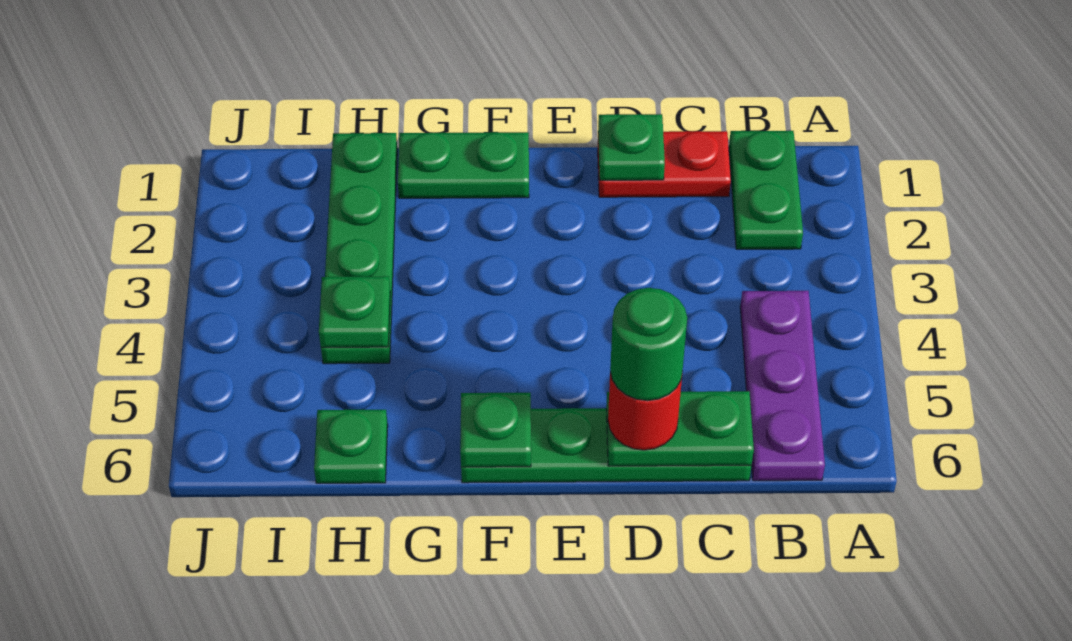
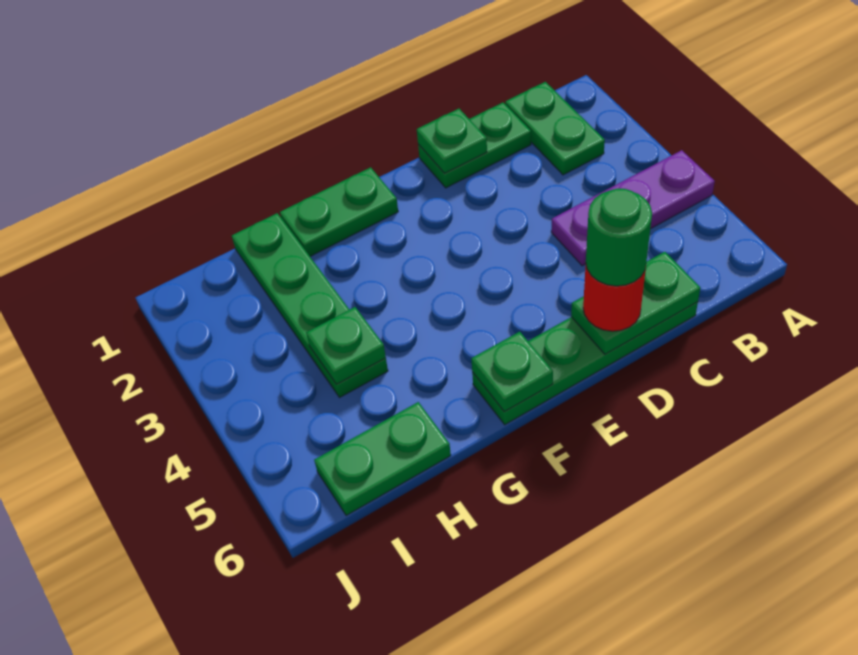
purple plate B4:B6 level 1 -> purple plate A4:C4 level 1
red plate C1:D1 level 1 -> green plate C1:D1 level 1
green plate H6 level 1 -> green plate H6:I6 level 1

